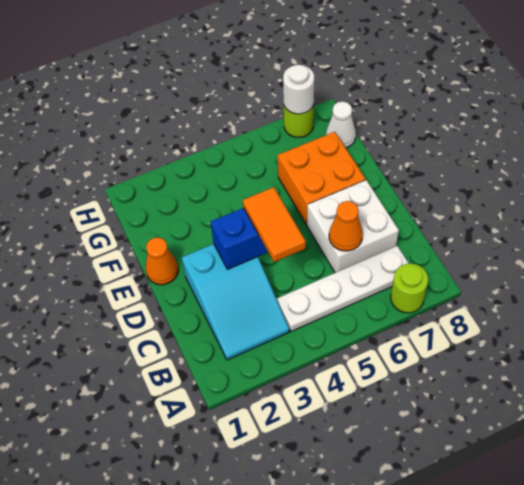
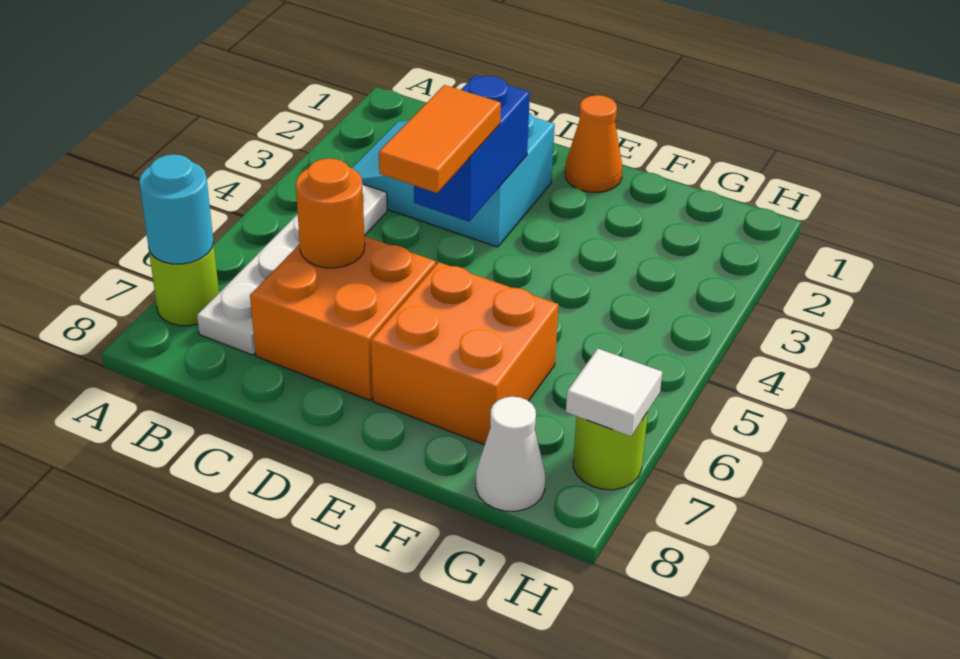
none -> cyan round brick A7 level 2
orange tile C4:D4 level 3 -> orange tile D4:D5 level 3
white brick C6:D7 level 1 -> orange brick C6:D7 level 1
orange cone C6 level 2 -> orange round brick C6 level 2
white round brick H7 level 2 -> white tile H7 level 2

